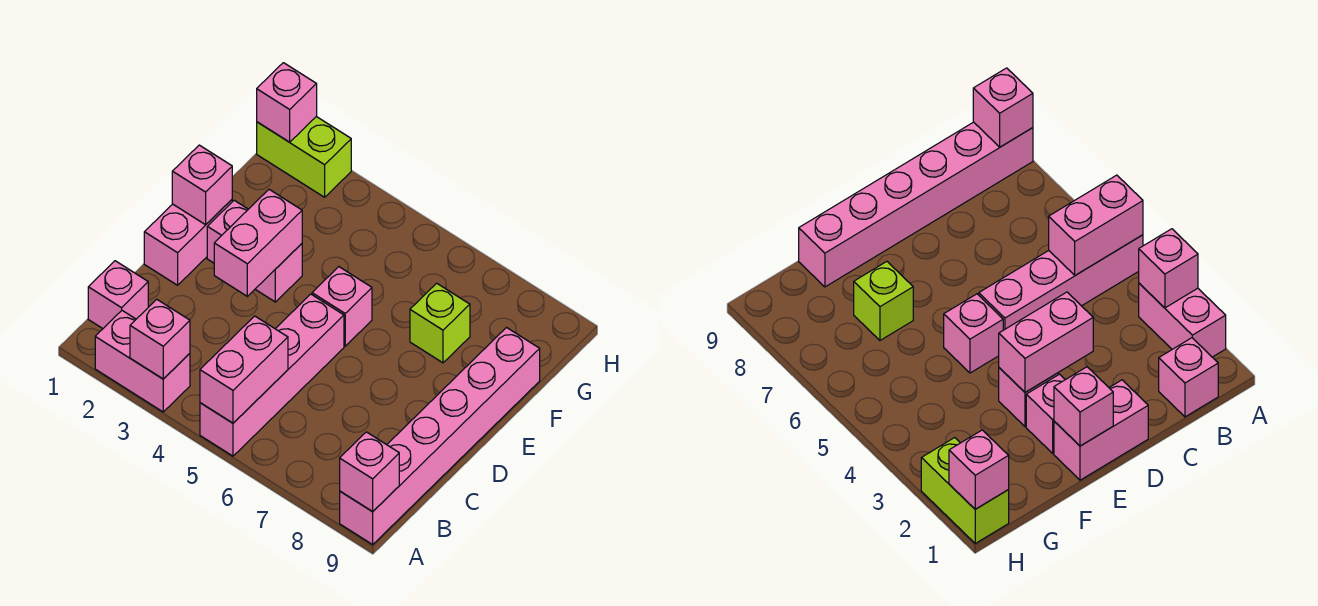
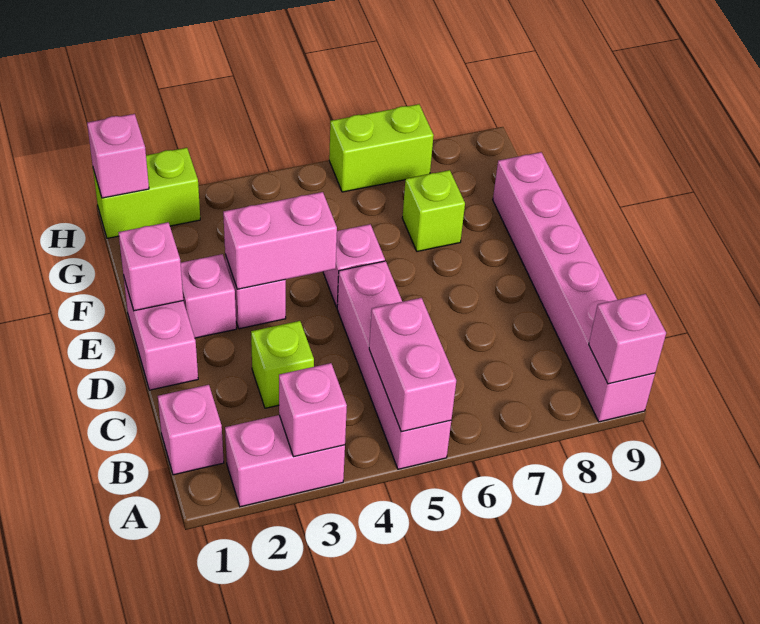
none -> lime brick C3 level 1
pink brick D3:E3 level 2 -> pink brick E3:E4 level 2
none -> lime brick H6:H7 level 1

